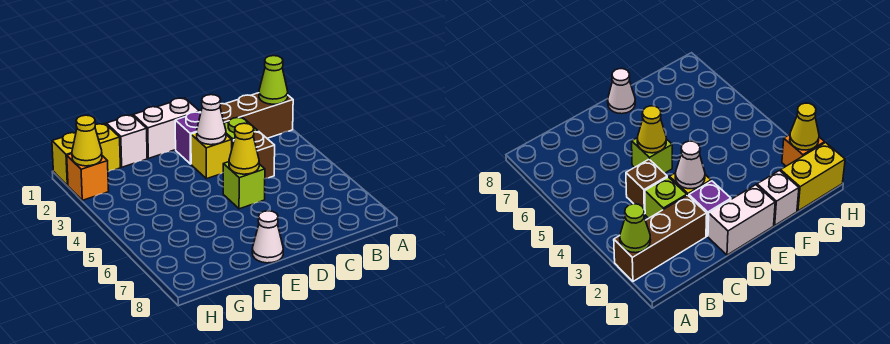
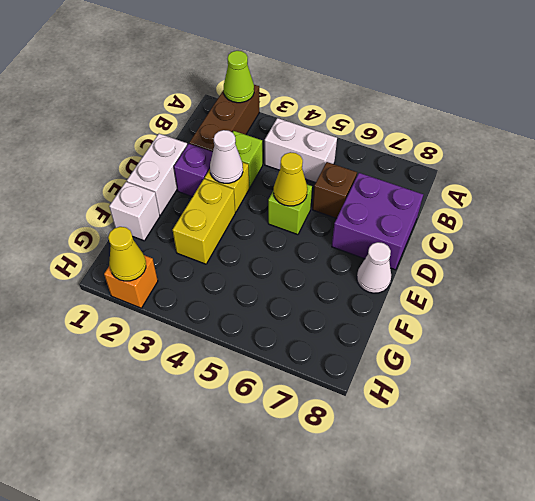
none -> white brick B4:B5 level 1
brown brick C4 level 1 -> brown brick C6 level 1
none -> purple brick C7:D8 level 1
yellow brick G1:H1 level 1 -> yellow brick E3:F3 level 1

